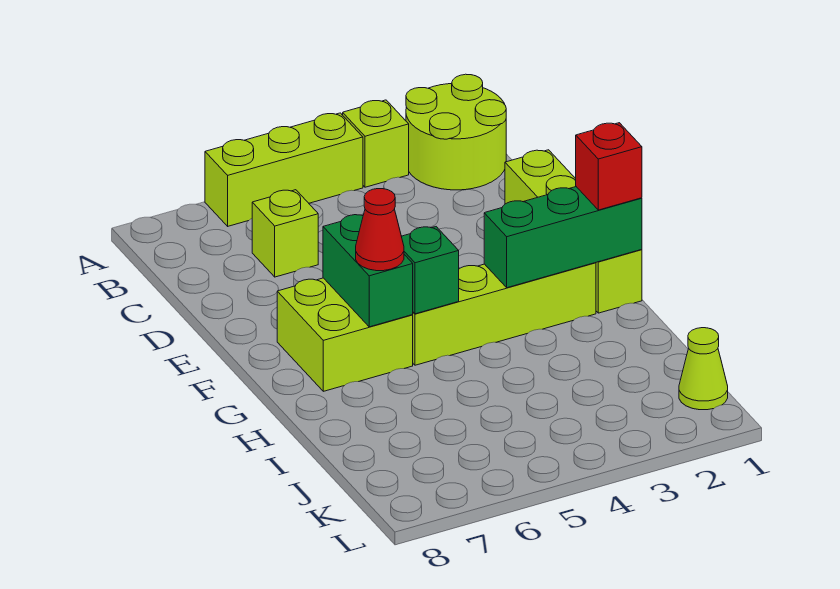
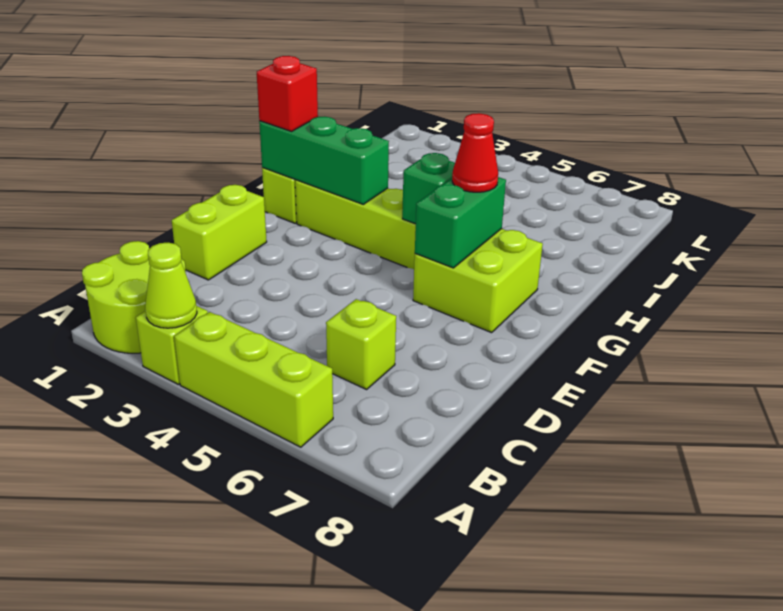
lime cone K1 level 1 -> lime cone A3 level 2

